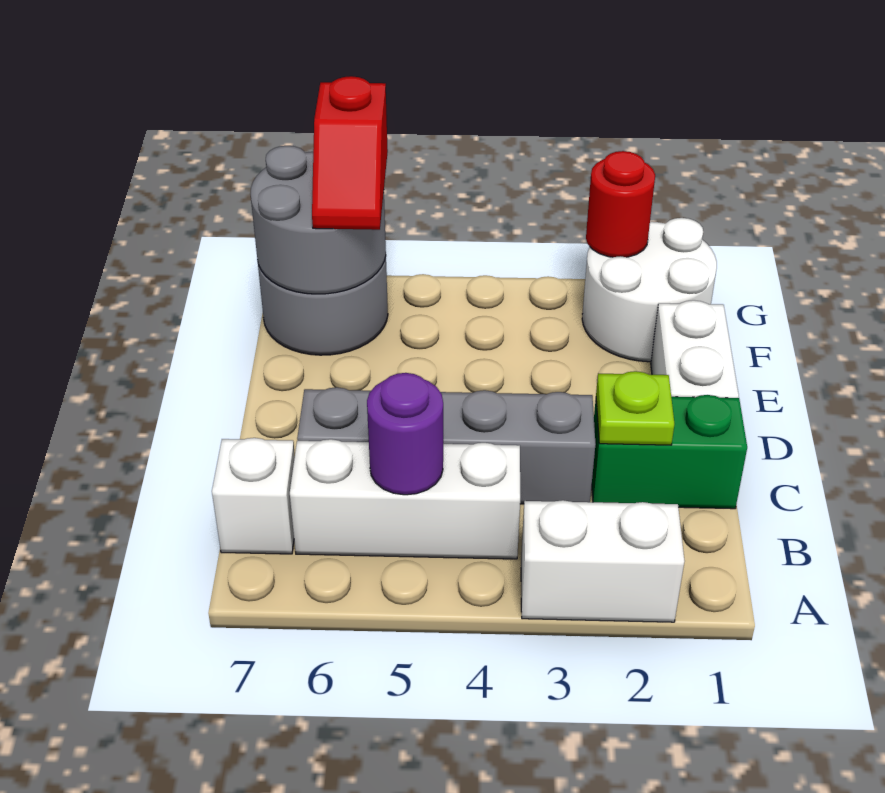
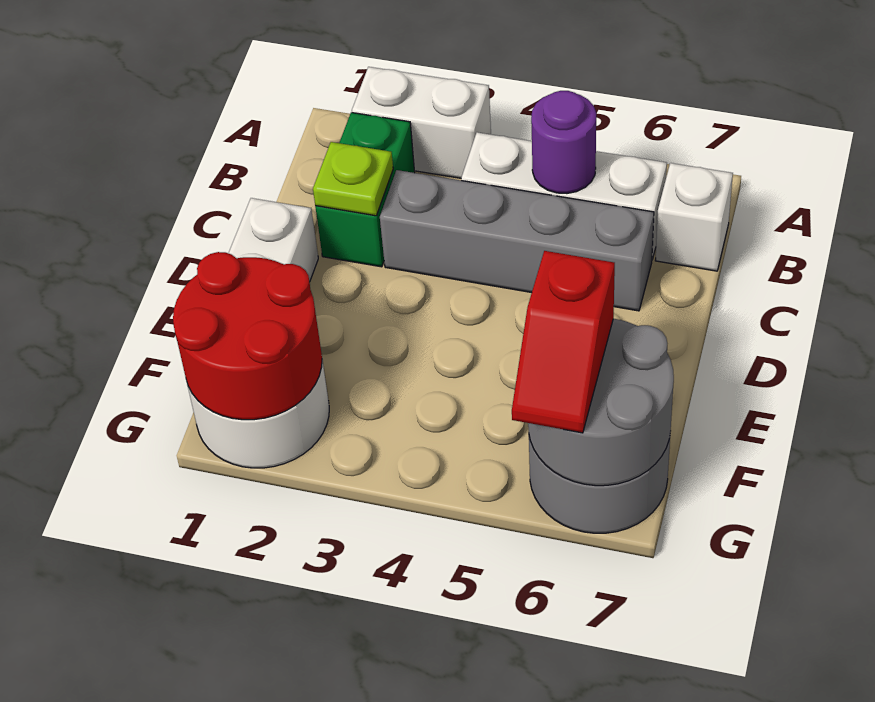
green brick C1:C2 level 1 -> green brick B2:C2 level 1
red slope F6:G6 level 3 top G -> red slope F6:G6 level 3 top F
red round brick G2 level 2 -> red round brick F1:G2 level 2

